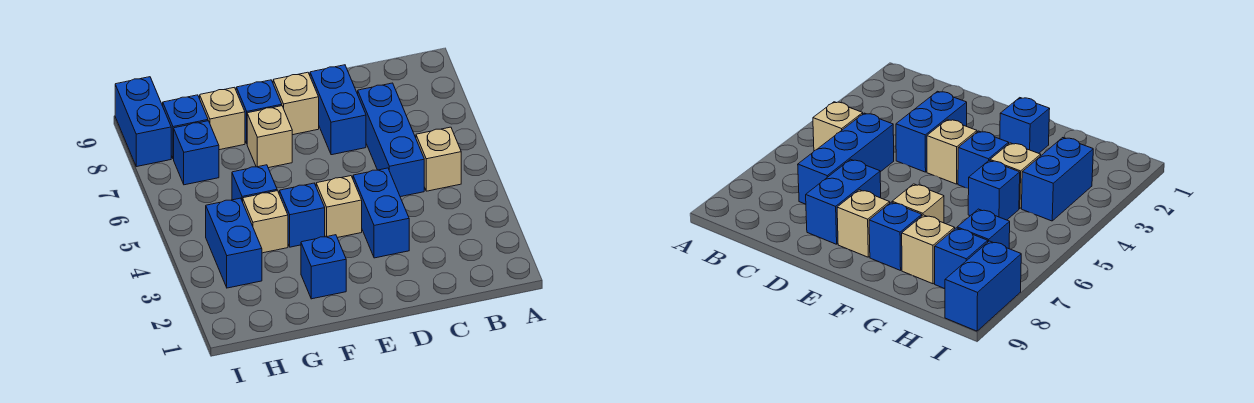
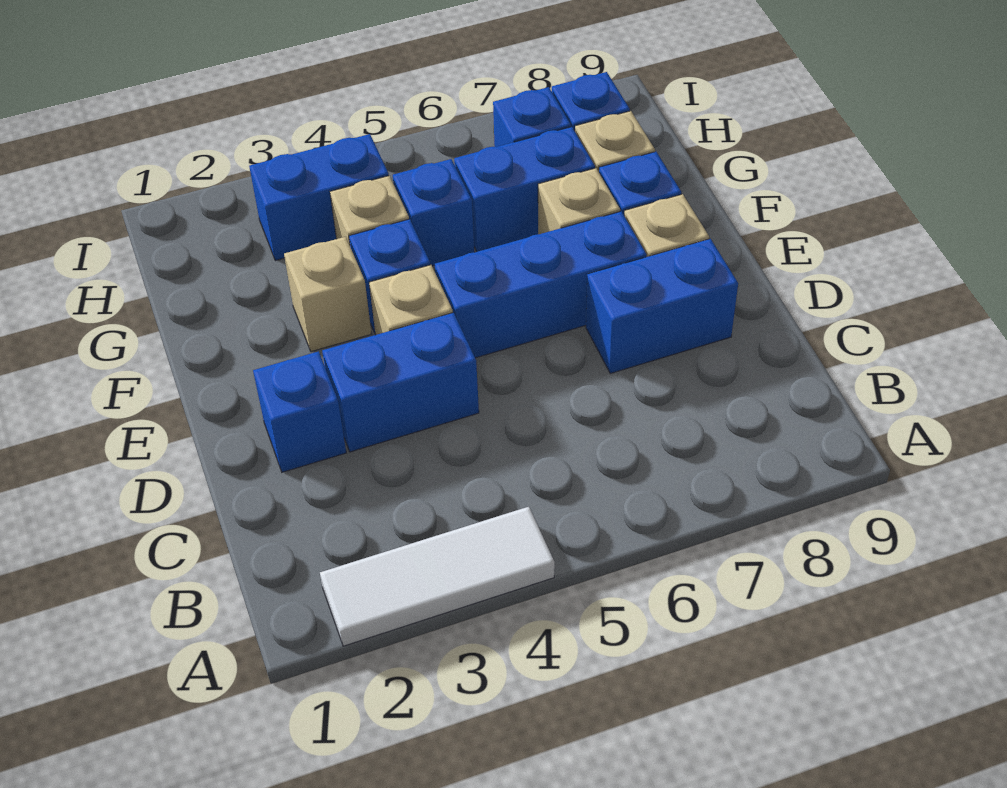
none -> white tile A2:A4 level 1
tan brick B5 level 1 -> tan brick F3 level 1
blue brick C5:C7 level 1 -> blue brick E5:E7 level 1
blue brick F2 level 1 -> blue brick D2 level 1
blue brick I8:I9 level 1 -> blue brick G6:G7 level 1

